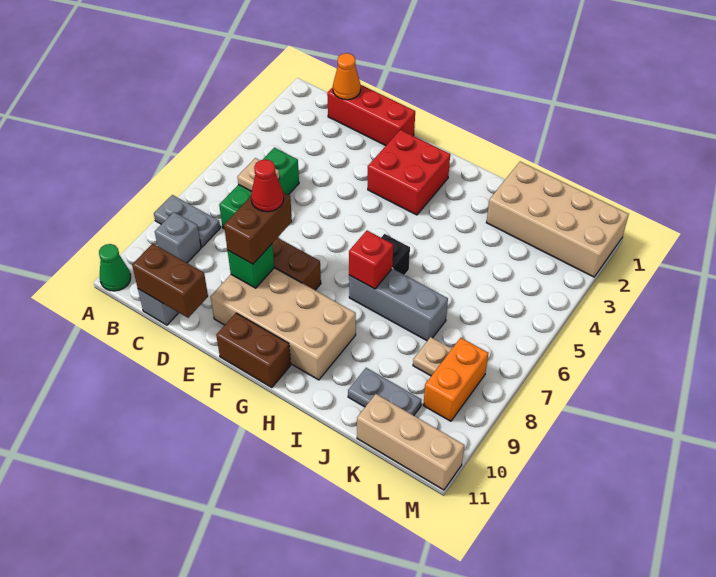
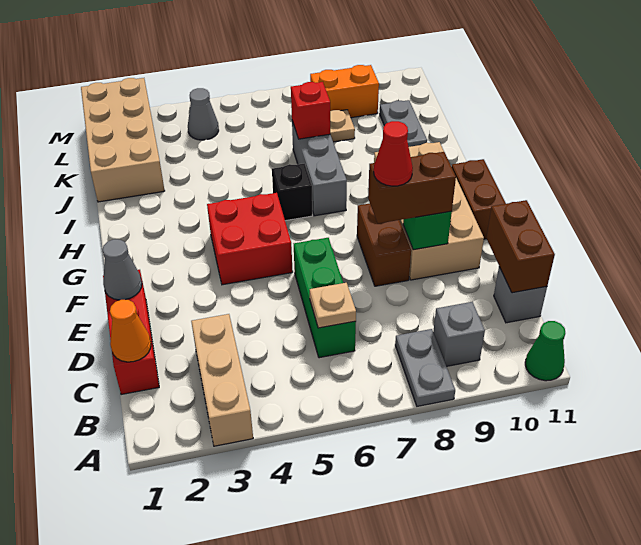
green brick C5:C7 level 1 -> green brick C6:E6 level 1
none -> grey cone E1 level 2
red brick F2:G3 level 1 -> red brick F4:G5 level 1
red brick H7 level 2 -> red brick J7 level 2
tan brick K11:M11 level 1 -> tan brick A3:C3 level 1
none -> grey cone L4 level 1

